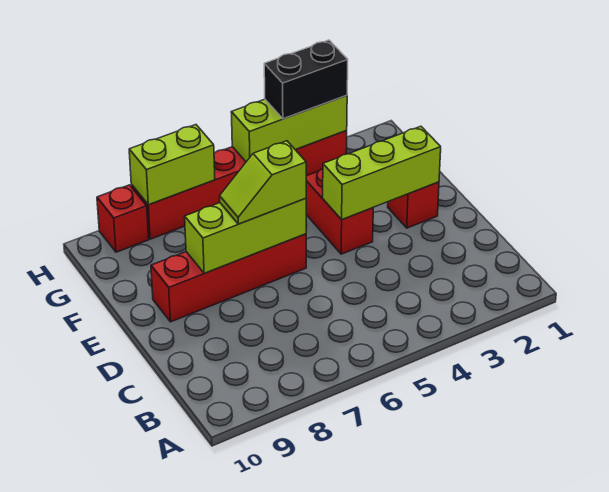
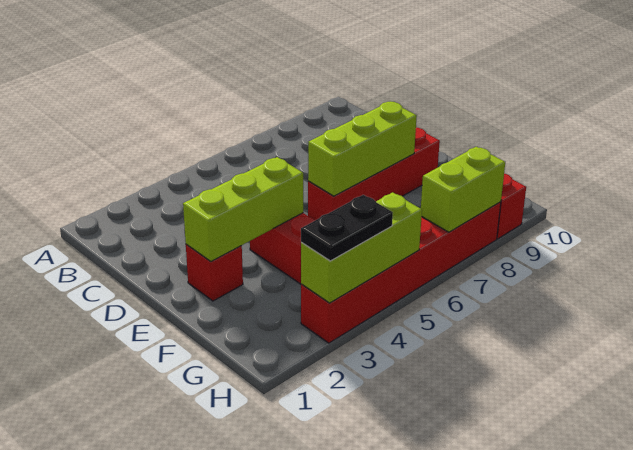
lime slope E6:E7 level 3 top 6 -> none
black brick H3:H4 level 3 -> black plate H3:H4 level 3

